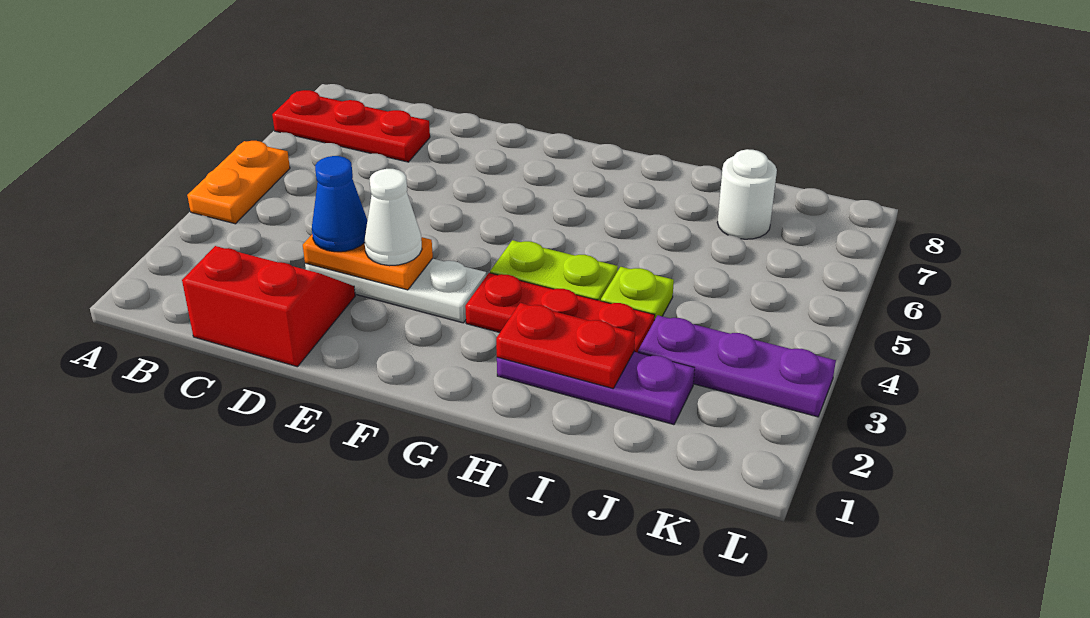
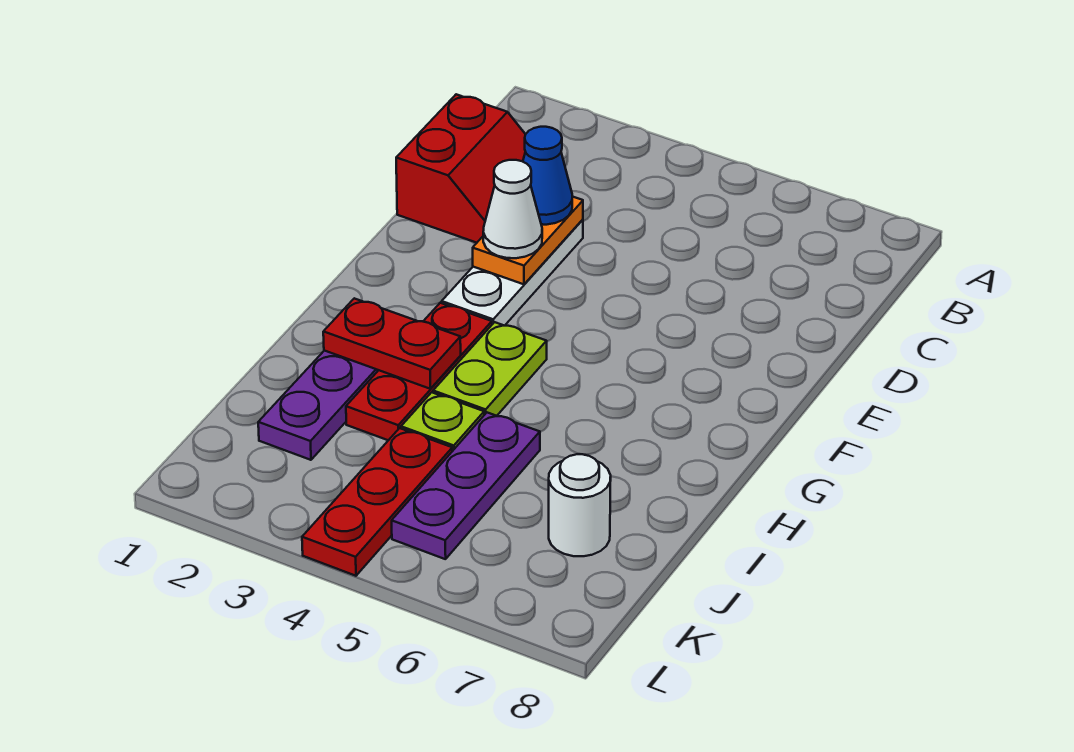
orange plate A4:A5 level 1 -> none
red plate A7:C7 level 1 -> red plate J4:L4 level 1
red plate H2:I2 level 2 -> red plate H2:H3 level 2
purple plate J3:L3 level 1 -> purple plate I5:K5 level 1

